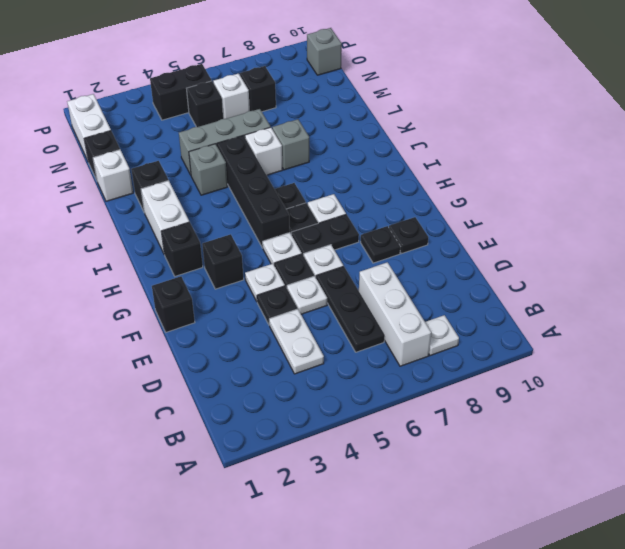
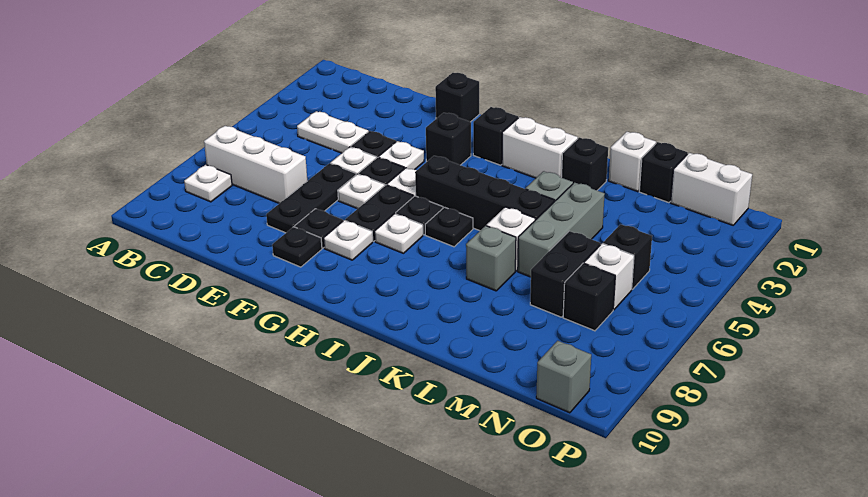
black plate C6:E6 level 1 -> black plate E6:E8 level 1
none -> white plate G8 level 1
black brick O4:O5 level 1 -> black brick M6:M7 level 1

